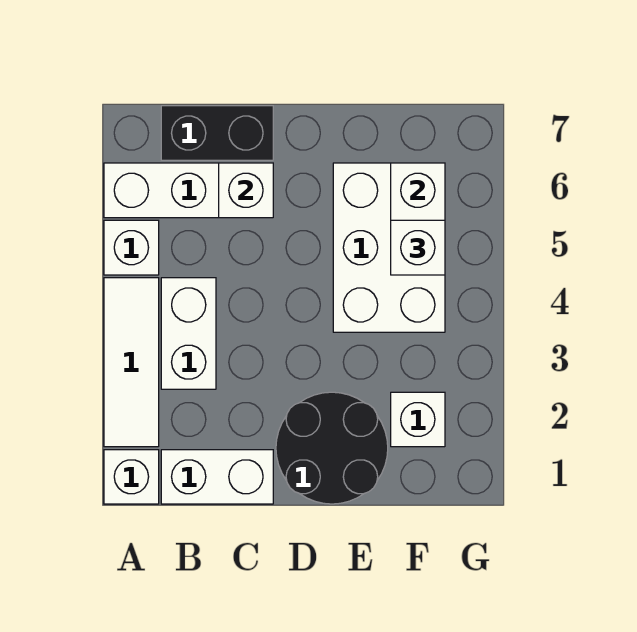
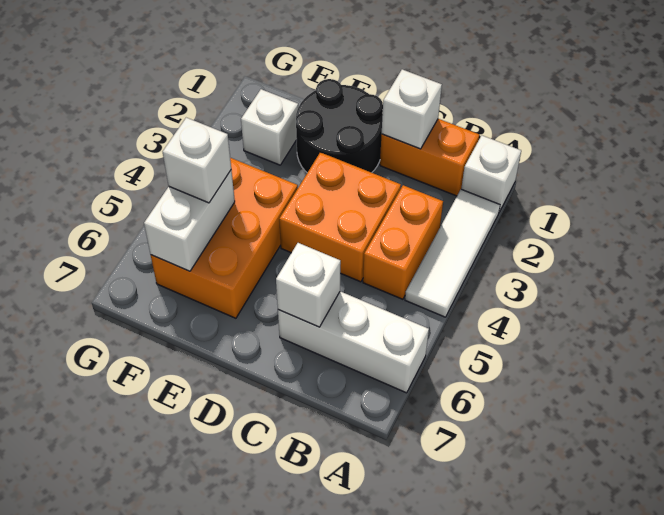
white brick A5 level 1 -> white brick C1 level 2
white brick B1:C1 level 1 -> orange brick B1:C1 level 1
white brick B3:B4 level 1 -> orange brick B3:B4 level 1
black brick B7:C7 level 1 -> none
none -> orange brick C3:D4 level 1
white brick E4:F6 level 1 -> orange brick E4:F6 level 1

